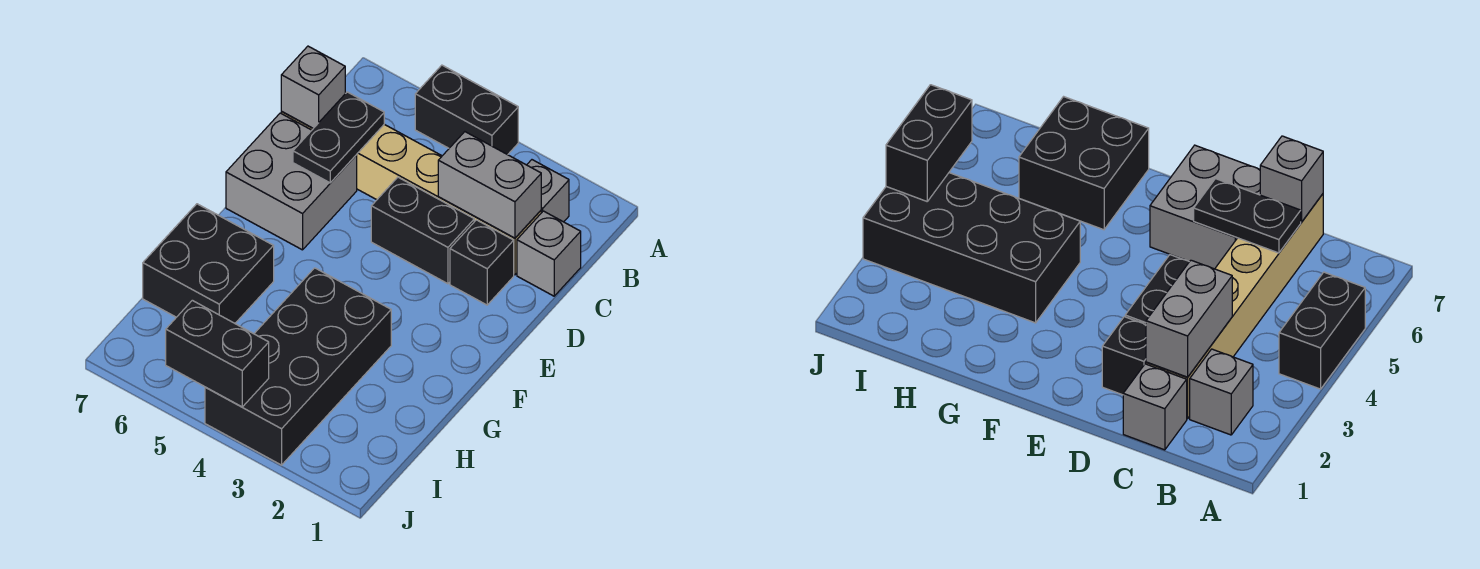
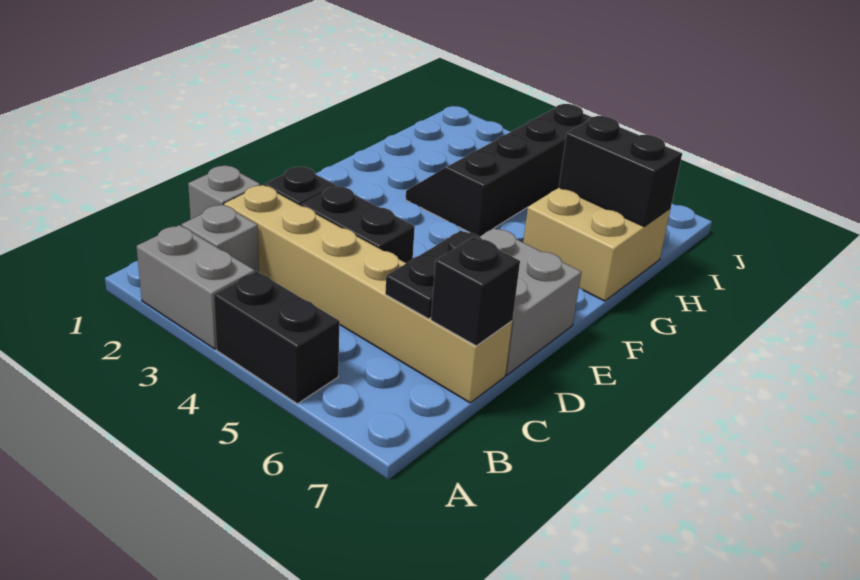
grey brick C2:C3 level 2 -> grey brick A2:A3 level 1
grey brick C7 level 2 -> black brick C7 level 2
black brick G3:J4 level 1 -> black slope G3:J4 level 1 top 4
black brick G6:H7 level 1 -> tan brick G6:H7 level 1
black brick J4:J5 level 2 -> black brick H6:H7 level 2

